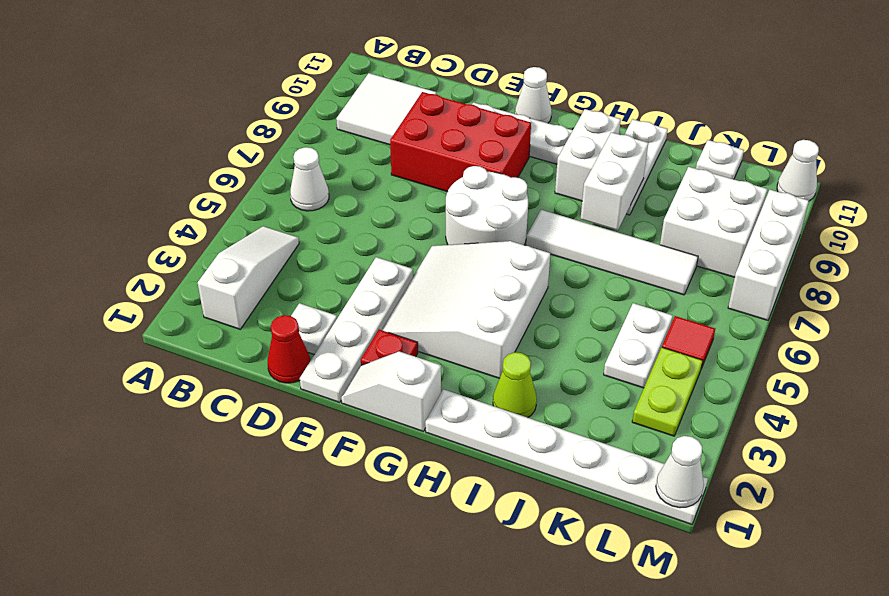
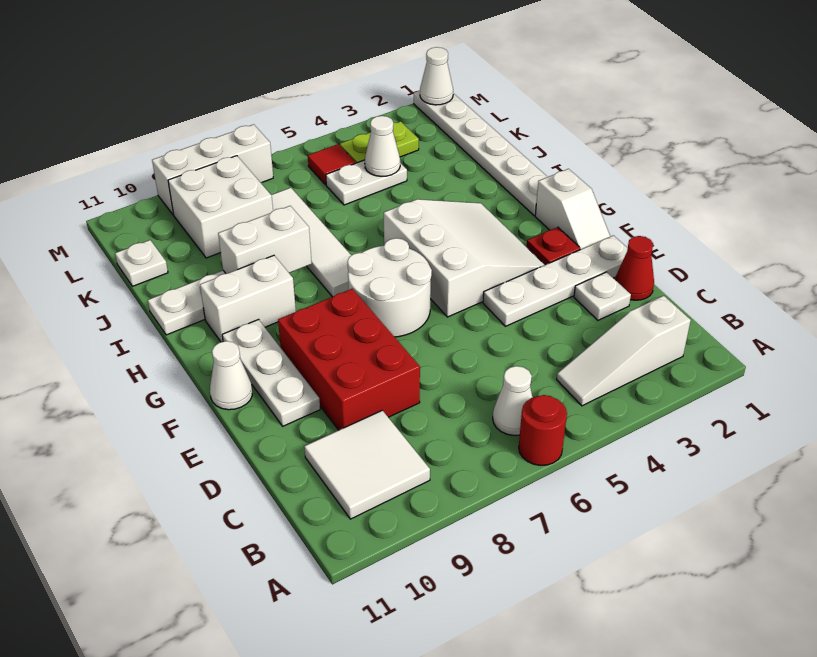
none -> red round brick A6 level 1
white slope F3:H5 level 1 top H -> white slope F3:H5 level 1 top 5
lime cone I2 level 1 -> none
white cone M11 level 1 -> white cone K4 level 2

